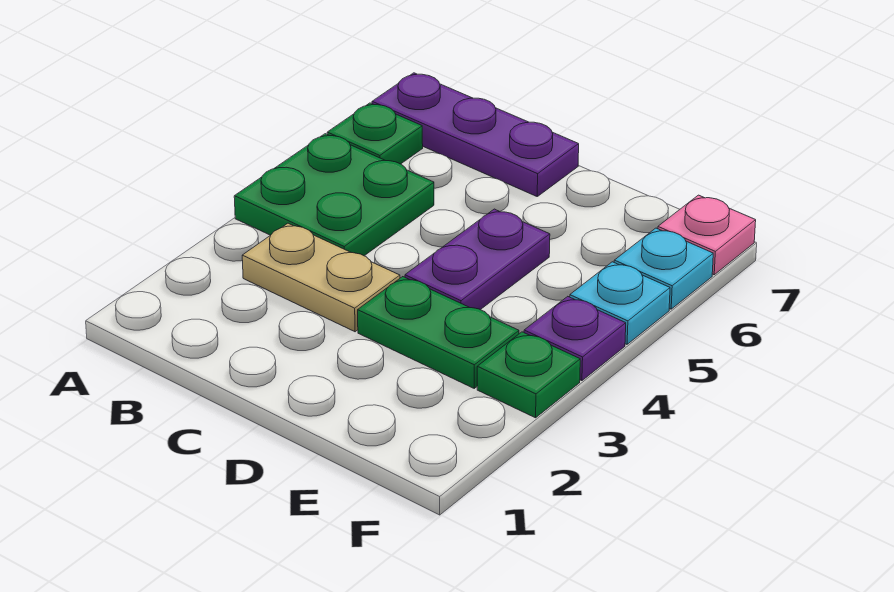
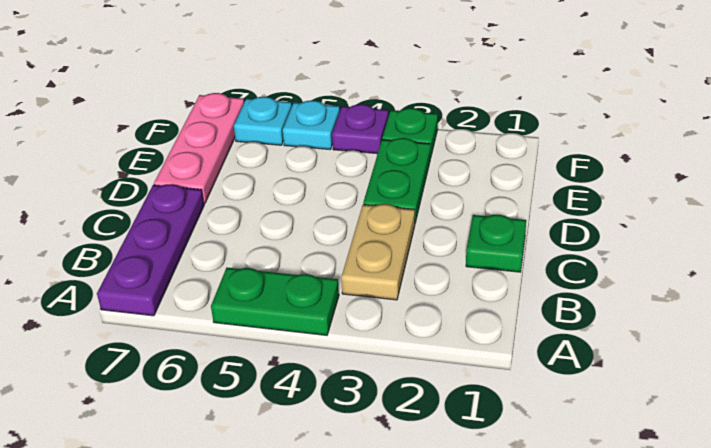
green plate A4:B5 level 1 -> green plate A4:A5 level 1
green plate A6 level 1 -> green plate C1 level 1
purple plate D4:D5 level 1 -> none
pink plate F7 level 1 -> pink plate D7:F7 level 1

